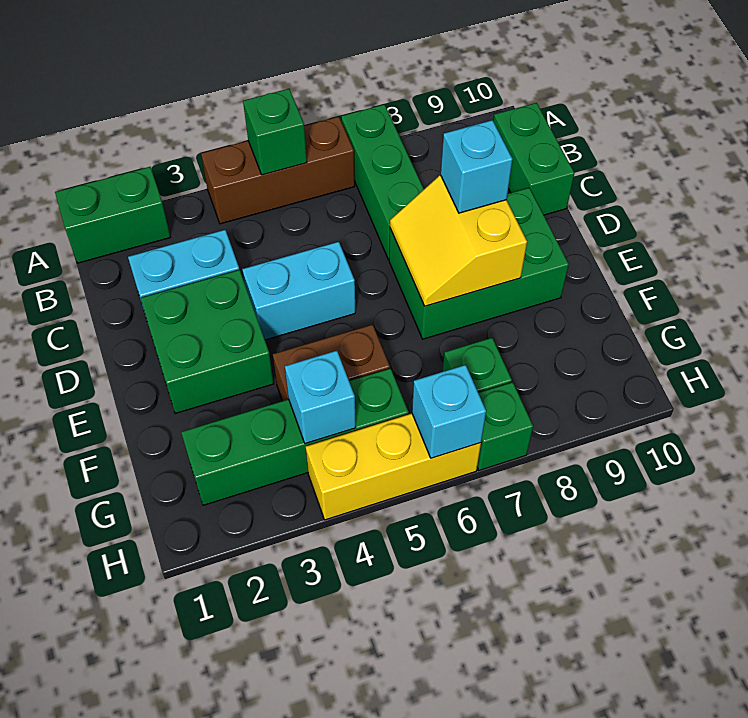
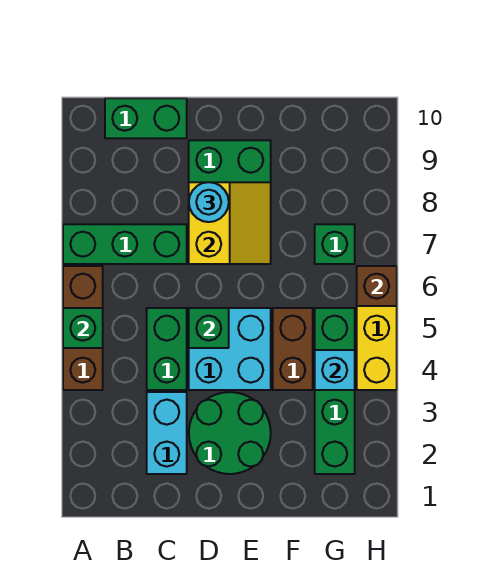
green brick A1:A2 level 1 -> green brick C4:C5 level 1
green brick D2:E3 level 1 -> green round brick D2:E3 level 1
cyan brick D4:D5 level 1 -> cyan brick D4:E5 level 1
yellow slope D7:E8 level 2 top 8 -> yellow slope D7:E8 level 2 top D
cyan brick D8 level 3 -> cyan round brick D8 level 3
cyan brick H6 level 2 -> brown brick H6 level 2
green brick H7 level 1 -> green brick D5 level 2

